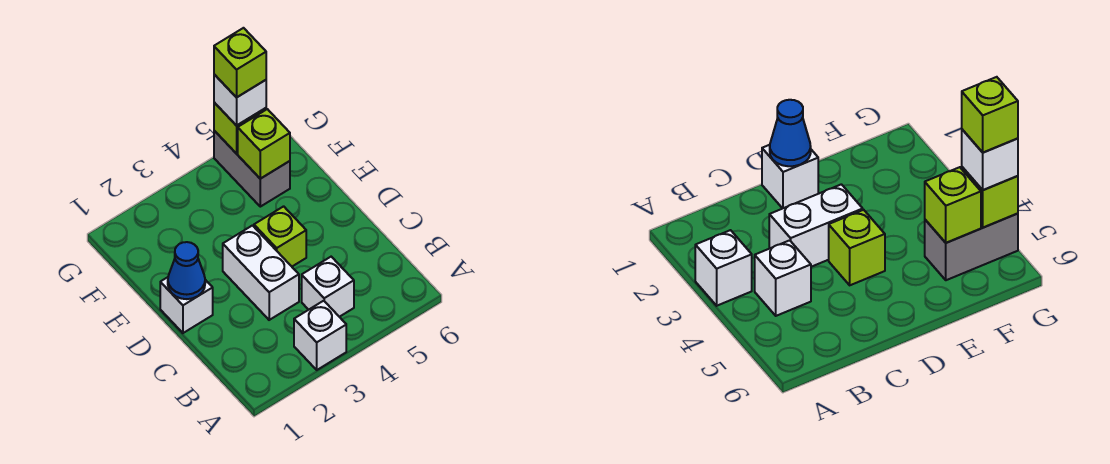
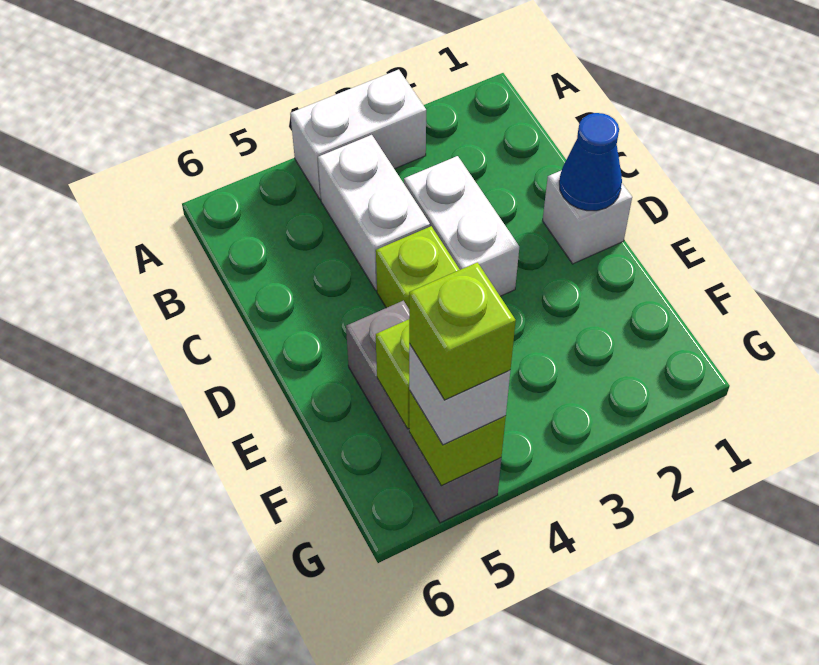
white brick A3 level 1 -> white brick A3:A4 level 1
white brick B4 level 1 -> white brick B4:C4 level 1
grey brick F5:G5 level 1 -> grey brick E5:G5 level 1

